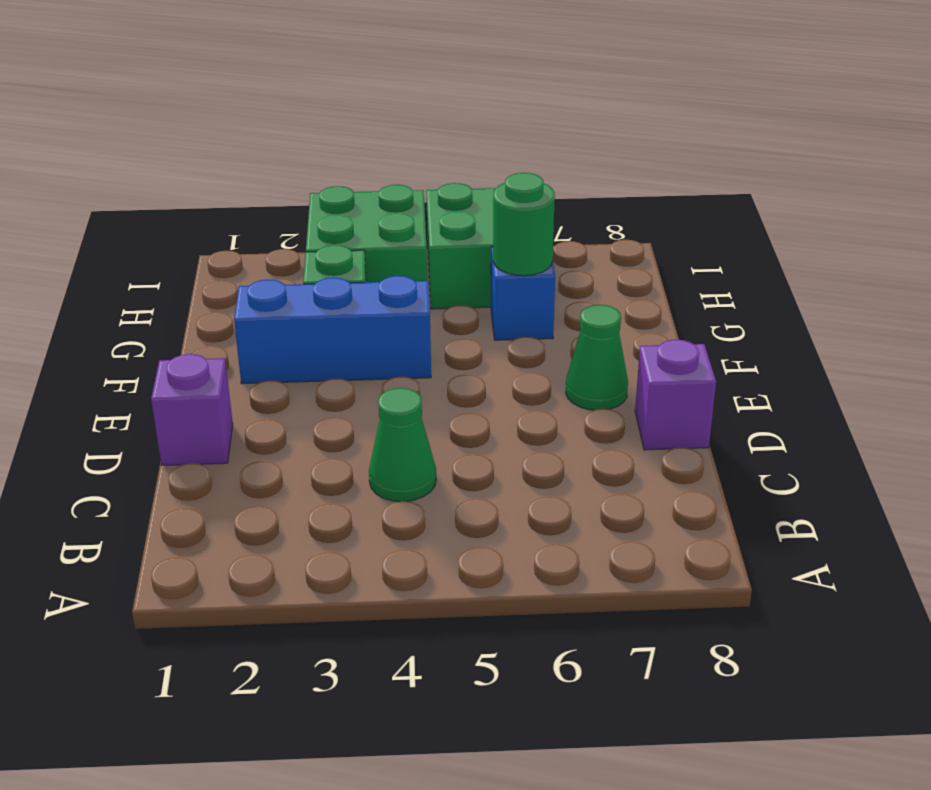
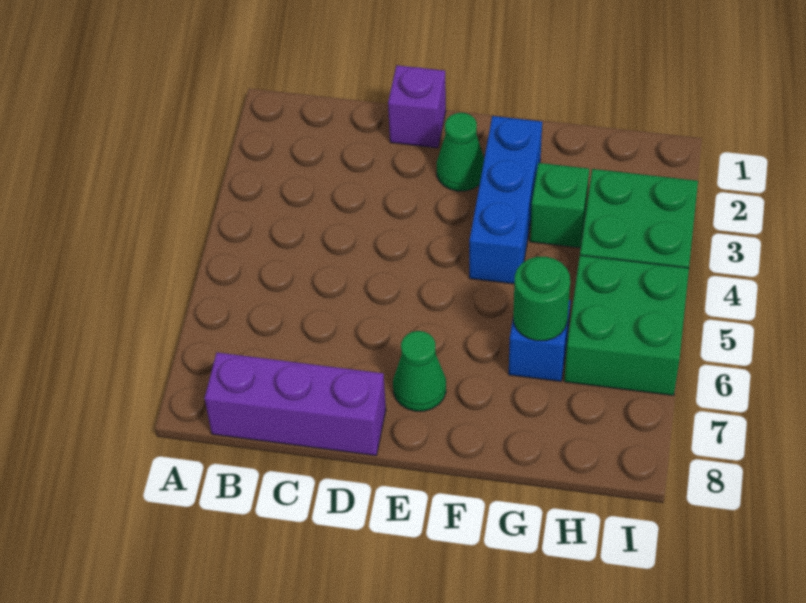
green cone C4 level 1 -> green cone E2 level 1
purple brick D8 level 1 -> purple brick B8:D8 level 1

